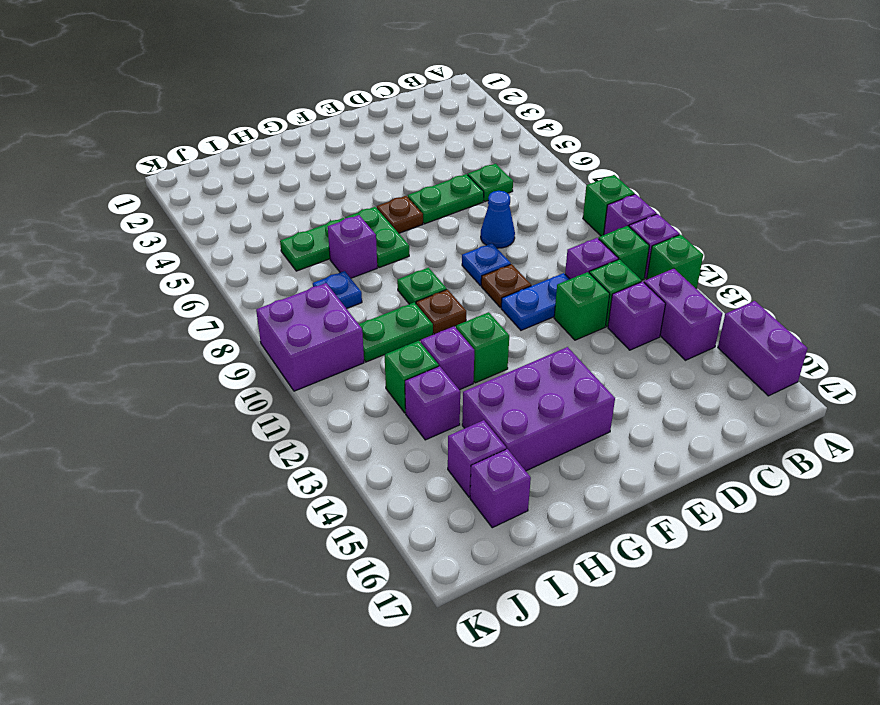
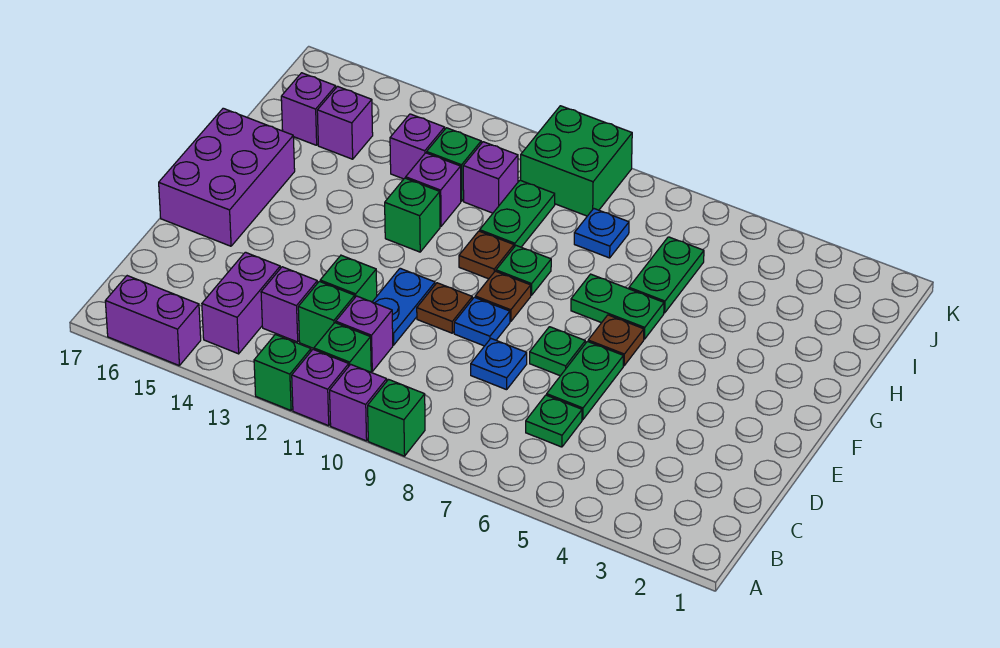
purple brick B13:B14 level 1 -> purple brick B14:C14 level 1
blue cone D8 level 1 -> blue plate D8 level 1
none -> green plate E7 level 1
none -> brown plate F9 level 1
purple brick F14:H15 level 1 -> purple brick E16:G17 level 1
purple brick H7 level 1 -> purple brick I11 level 1
purple brick J9:K10 level 1 -> green brick J9:K10 level 1

